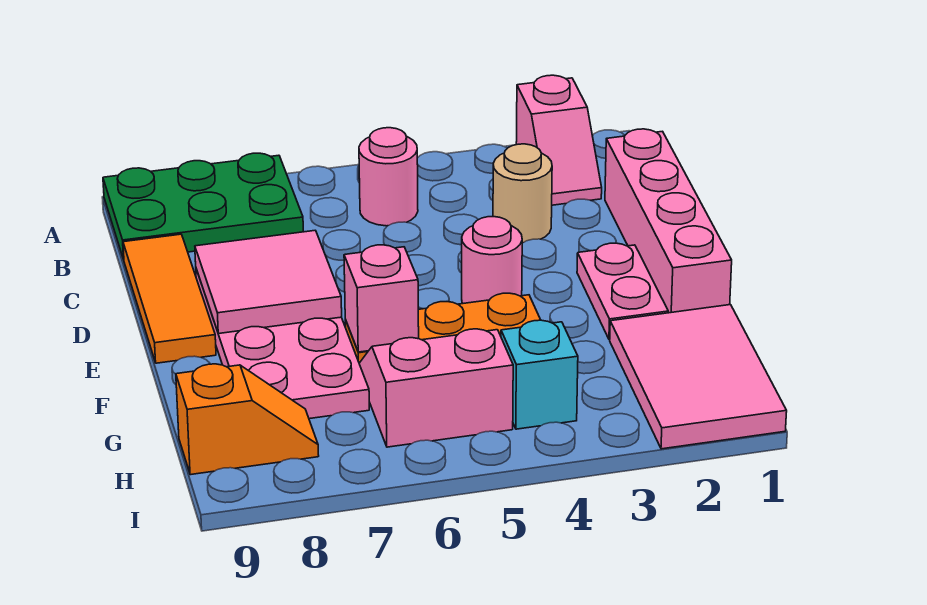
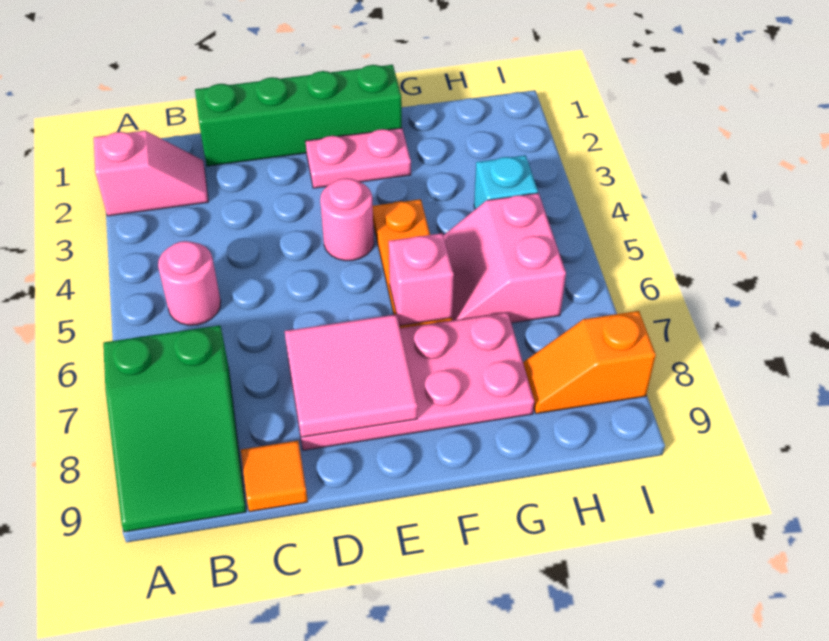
green plate A7:B9 level 1 -> green slope A7:B9 level 1 top 7
pink brick C1:F1 level 1 -> green brick C1:F1 level 1
tan round brick C3 level 1 -> none
orange tile C9:E9 level 1 -> orange tile C9 level 1
pink tile G1:I2 level 1 -> none
orange slope H8:H9 level 1 top 9 -> orange slope H8:I8 level 1 top I

